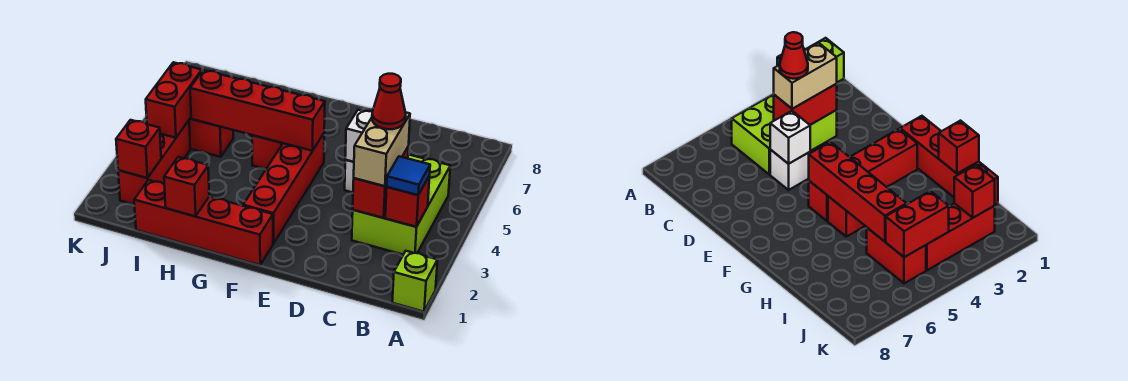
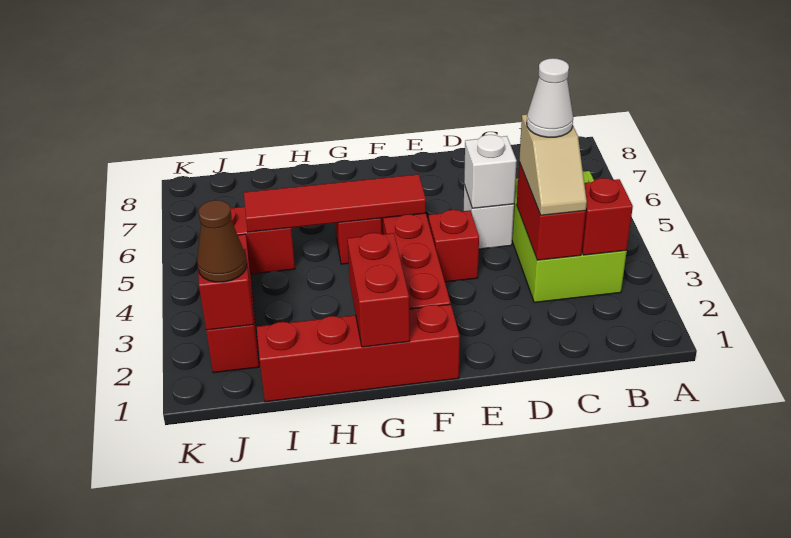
lime brick A1 level 1 -> none
blue tile B3 level 3 -> none
tan brick C3:C4 level 3 -> tan slope C3:C4 level 3 top 4
red cone C4 level 4 -> white cone C4 level 4
red brick F5:I5 level 2 -> red tile F5:I5 level 2
red brick H1 level 2 -> red brick E4 level 1
none -> brown cone J2 level 3
red brick J4:J5 level 2 -> red brick G1:G2 level 2

